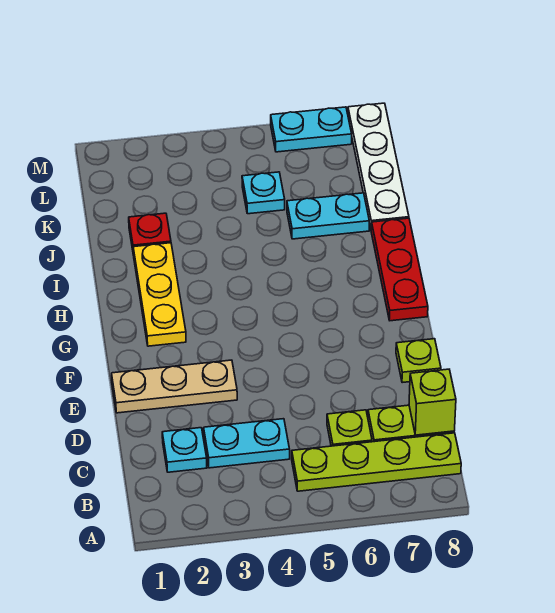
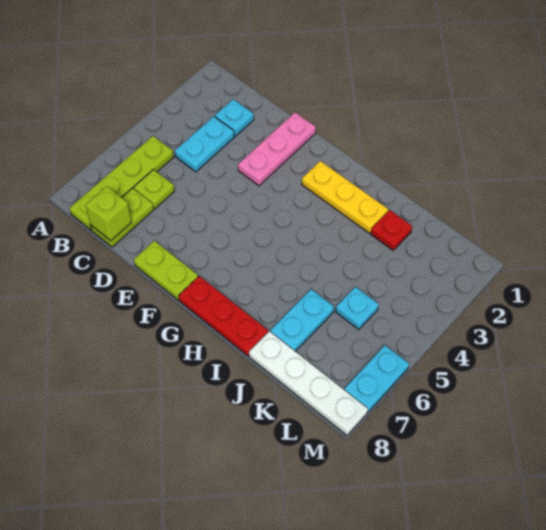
tan plate E1:E3 level 1 -> pink plate E1:E3 level 1
lime plate E8 level 1 -> lime plate E8:F8 level 1

